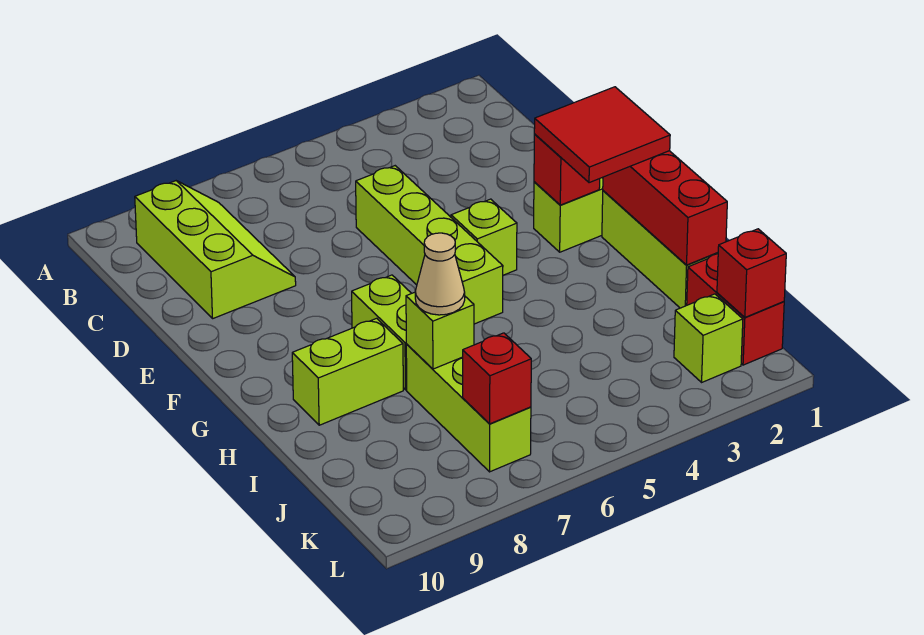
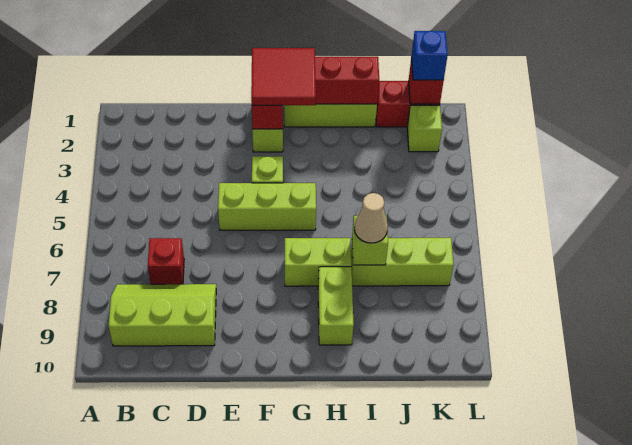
lime brick D5:G5 level 1 -> lime brick E5:G5 level 1
none -> blue brick K1 level 3
red brick K7 level 2 -> red brick C7 level 1

